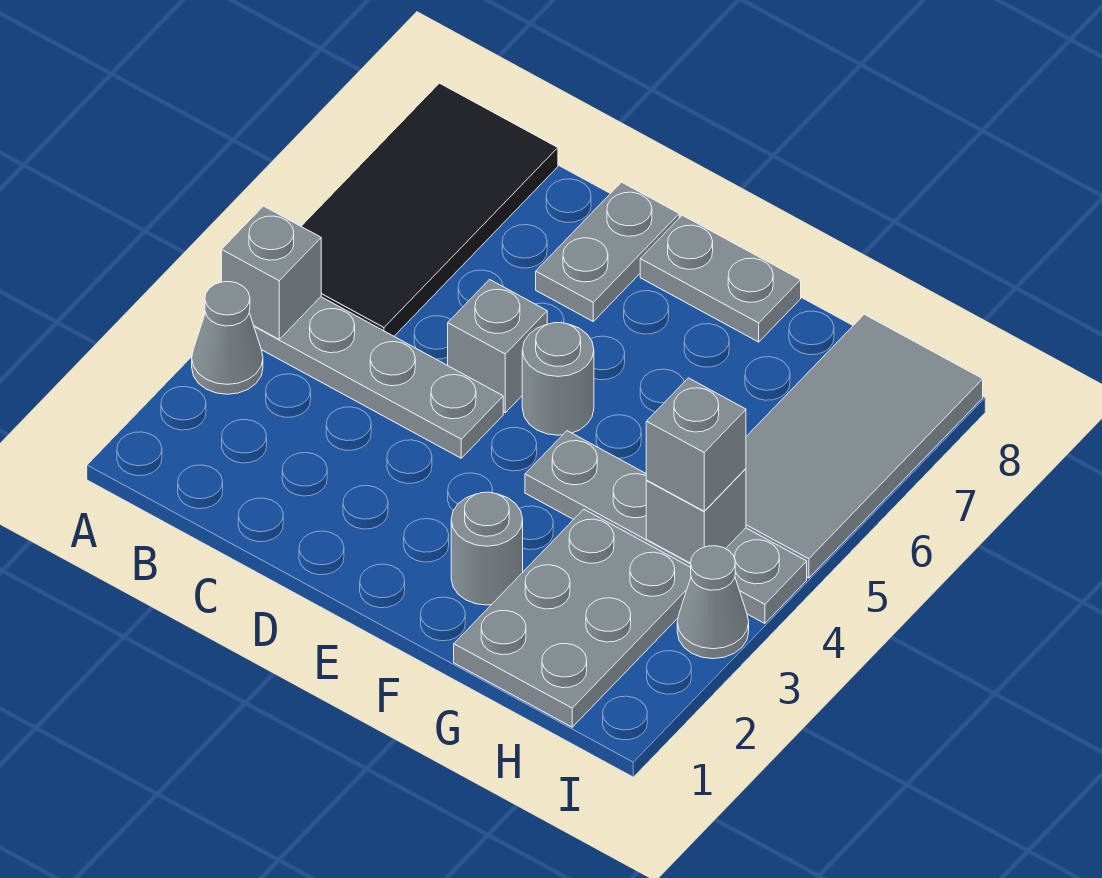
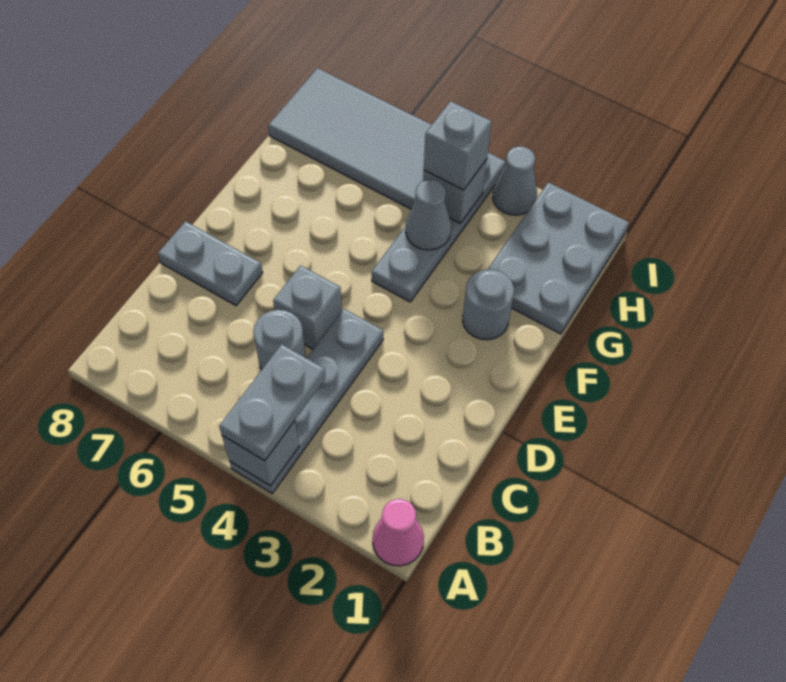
none -> pink cone A1 level 1
grey cone A3 level 1 -> grey cone G4 level 2
black tile A5:B8 level 1 -> none
grey round brick E5 level 1 -> grey round brick C5 level 1
grey plate E8:F8 level 1 -> grey plate A4:B4 level 3
grey plate G1:H3 level 1 -> grey plate G1:I2 level 1

